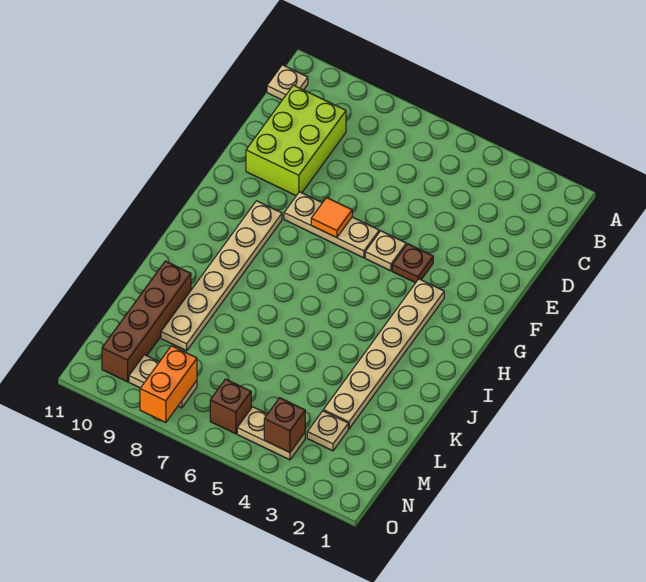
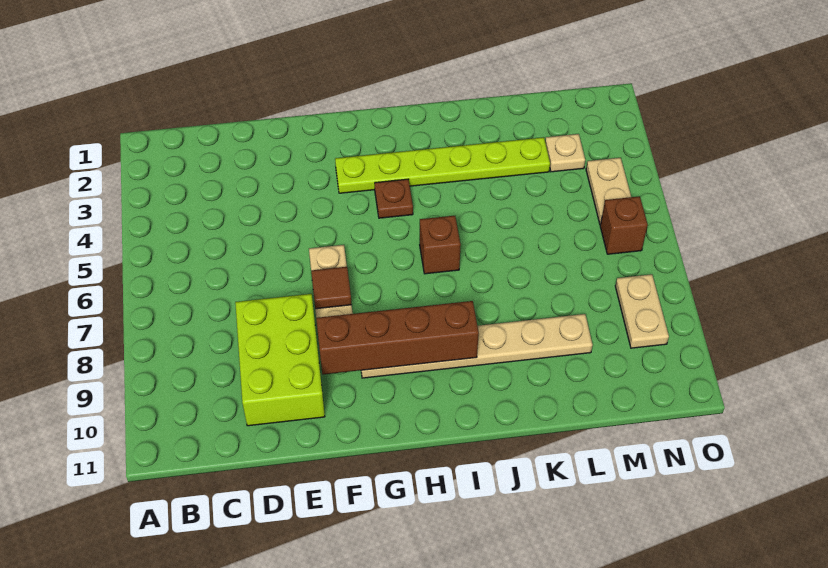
tan plate B11 level 1 -> none
lime brick C9:E10 level 1 -> lime brick D8:E10 level 1
brown plate F4 level 1 -> brown plate H4 level 1
tan plate F5 level 1 -> none
orange tile F7 level 2 -> brown tile F7 level 2
tan plate G3:L3 level 1 -> lime plate G3:L3 level 1
brown brick K10:N10 level 1 -> brown brick F9:I9 level 2
brown brick N4 level 2 -> brown brick I6 level 1
orange brick N8:O8 level 2 -> none

